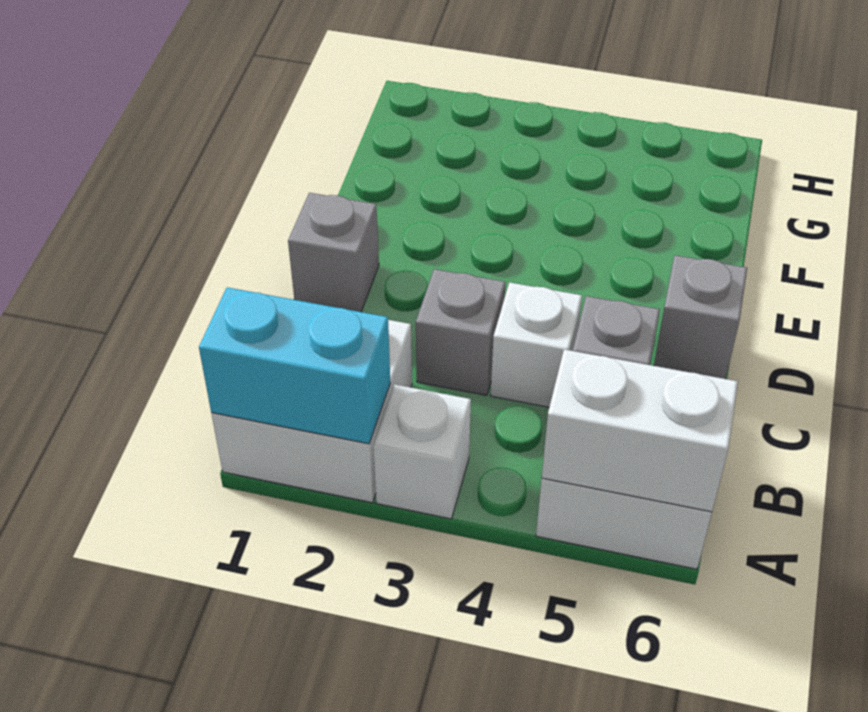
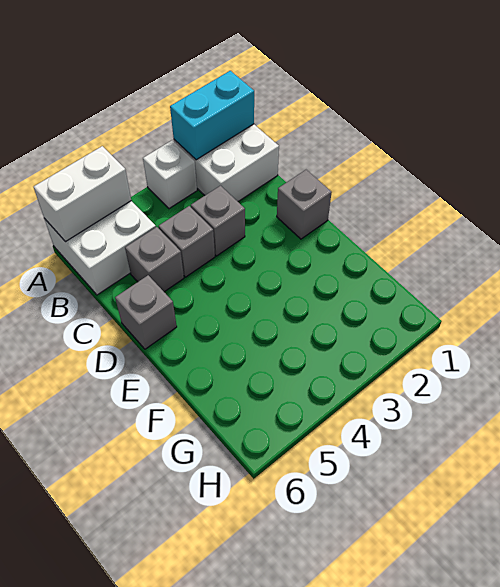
white brick C4 level 1 -> grey brick C4 level 1

